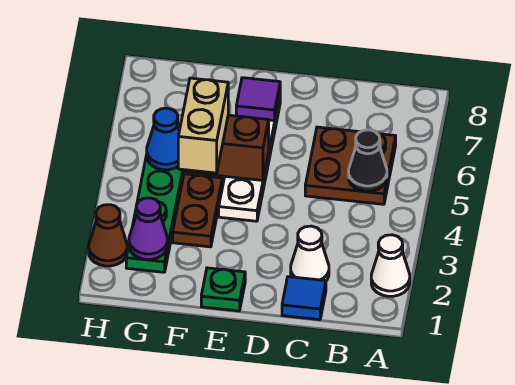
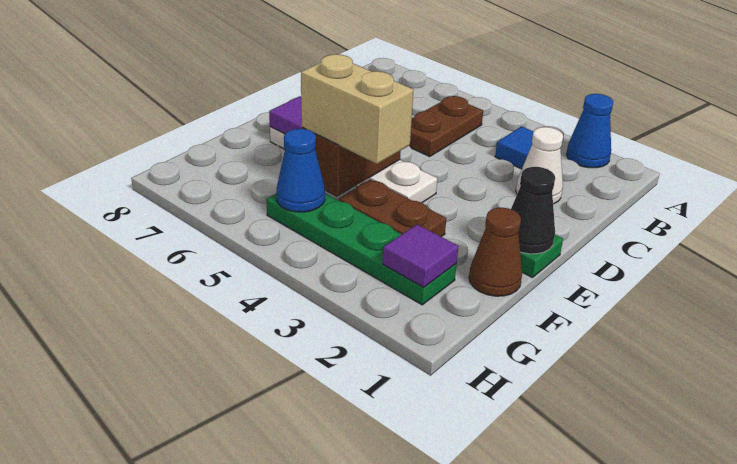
white cone A2 level 1 -> blue cone A2 level 1
brown plate B5:C6 level 1 -> brown plate B5:C5 level 1
black cone B5 level 2 -> black cone E1 level 2
blue tile C1 level 1 -> blue tile B3 level 1
purple cone G2 level 2 -> purple tile G2 level 2
brown cone H2 level 1 -> brown cone F1 level 1

